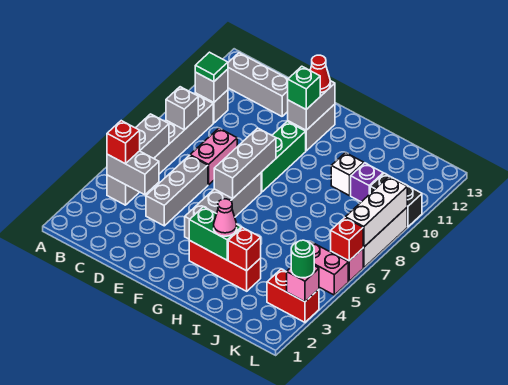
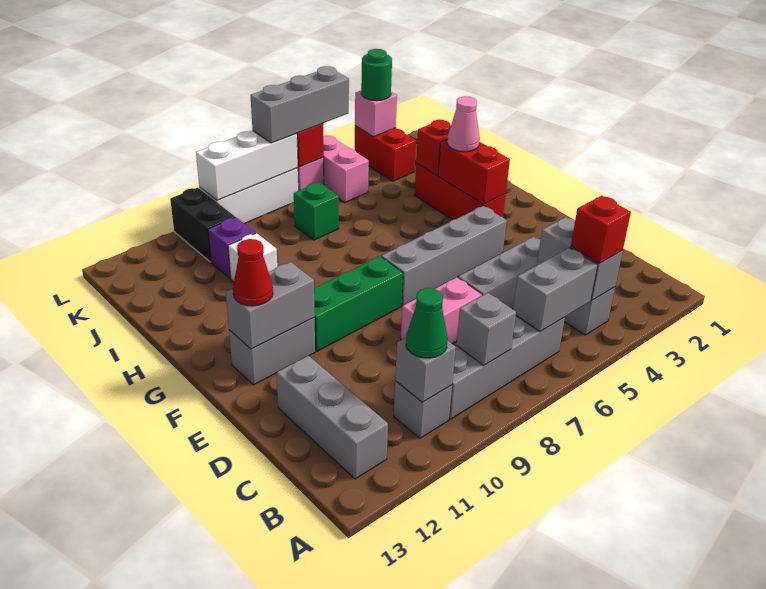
green tile B10 level 3 -> green cone B10 level 3
grey brick F6:F8 level 2 -> grey brick L5:L7 level 3
green brick F11 level 3 -> green brick J7 level 1
green brick G3:H3 level 2 -> red brick G3:H3 level 2

